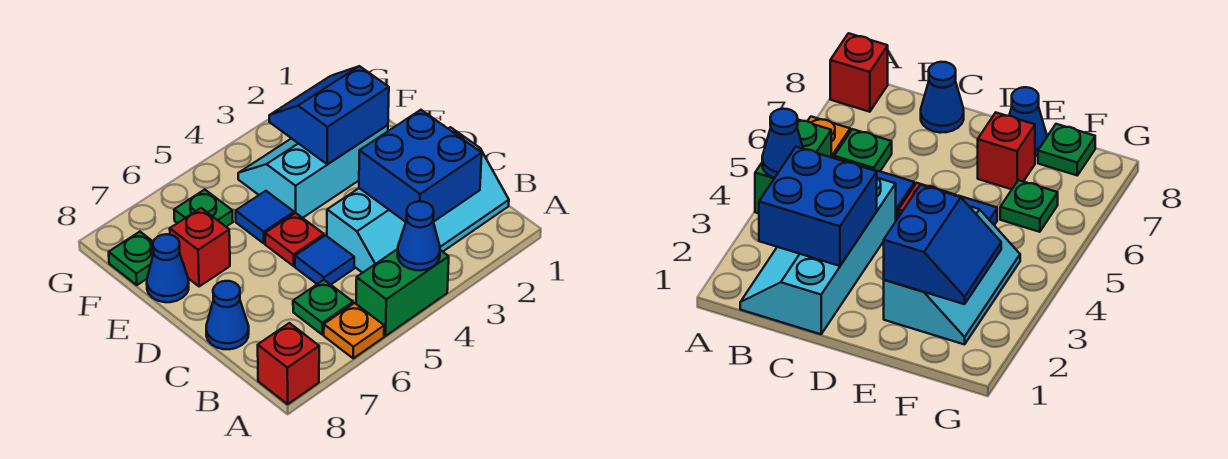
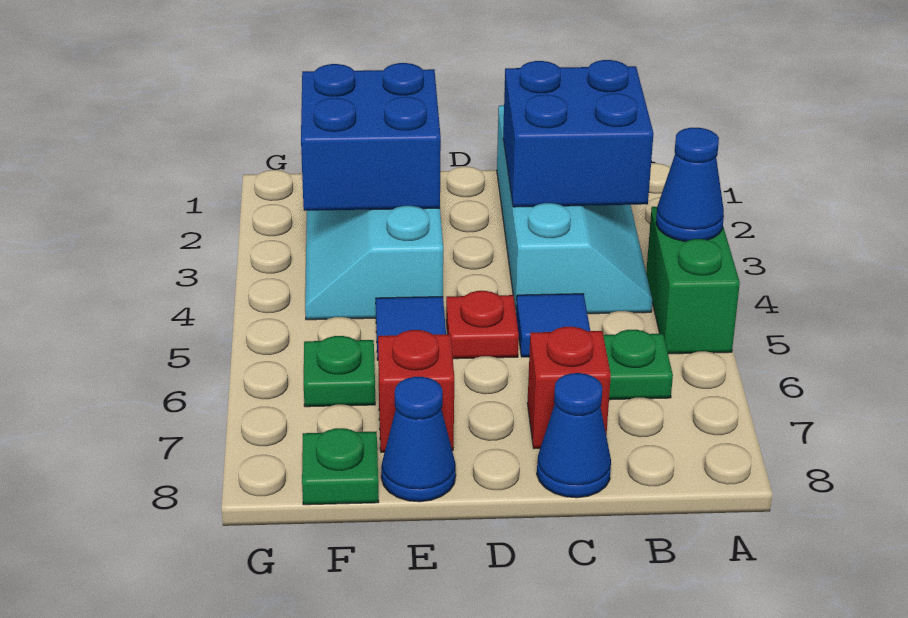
orange plate A6 level 1 -> none
red brick A8 level 1 -> red brick C7 level 1
blue slope E2:F3 level 2 top E -> blue brick E2:F3 level 2

